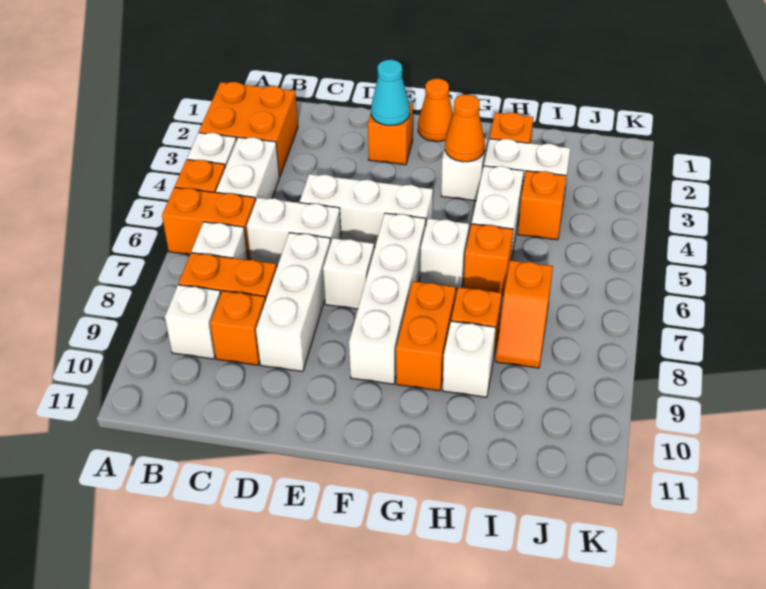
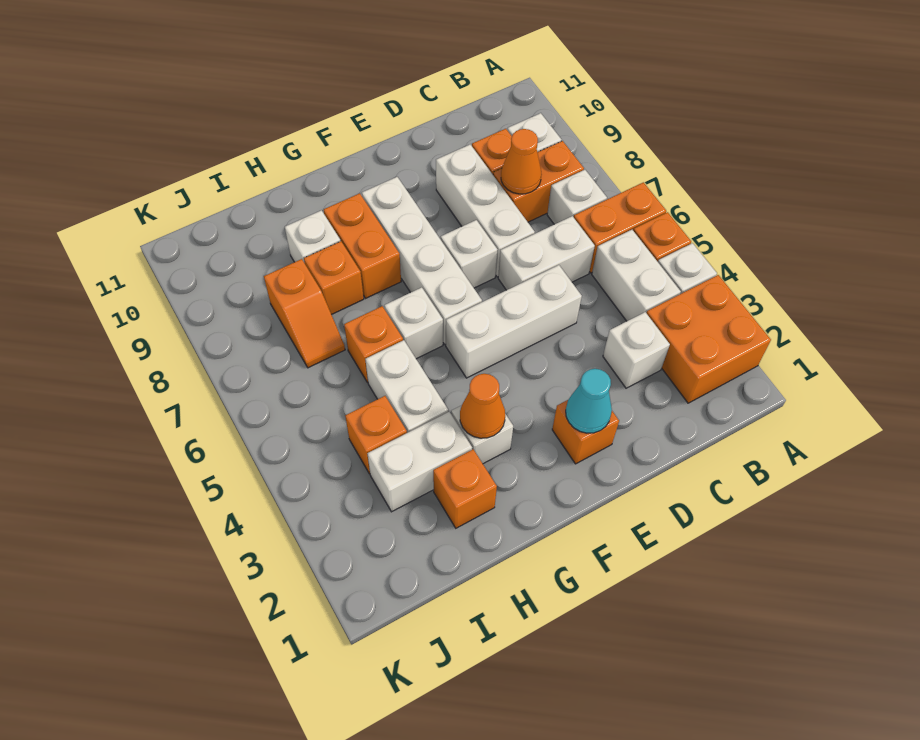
none -> white brick C3 level 1
orange cone F1 level 1 -> orange cone C8 level 2
orange slope I7:I8 level 1 top 7 -> orange slope I7:I8 level 1 top 8

